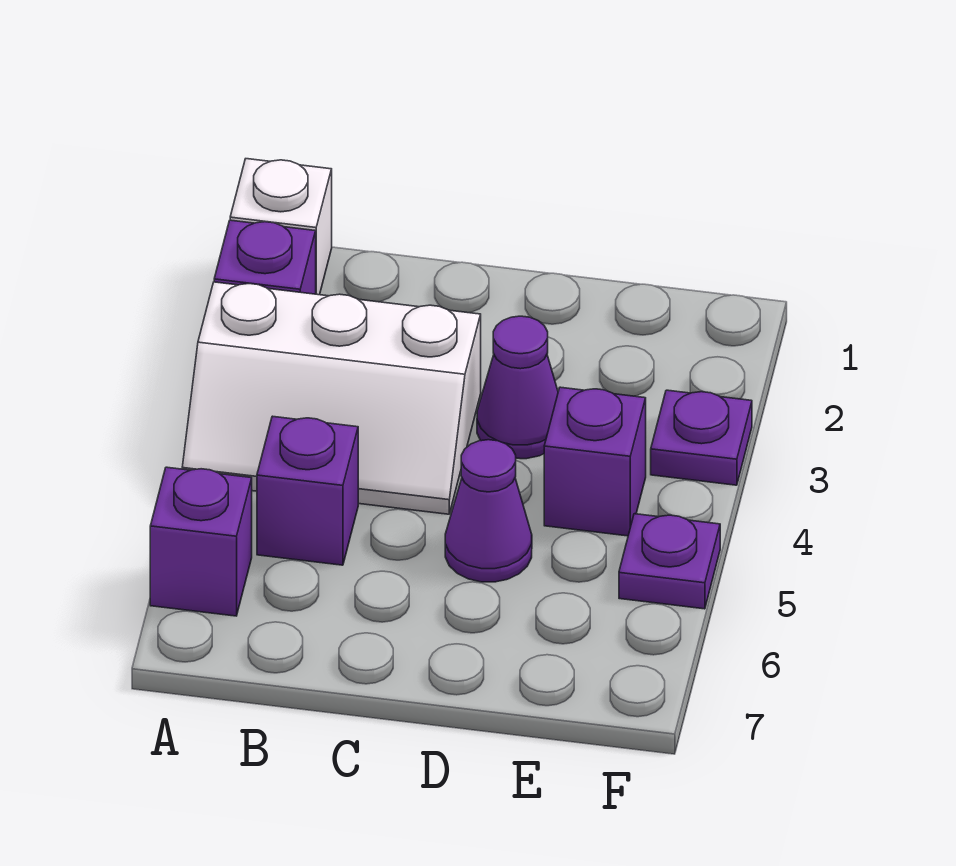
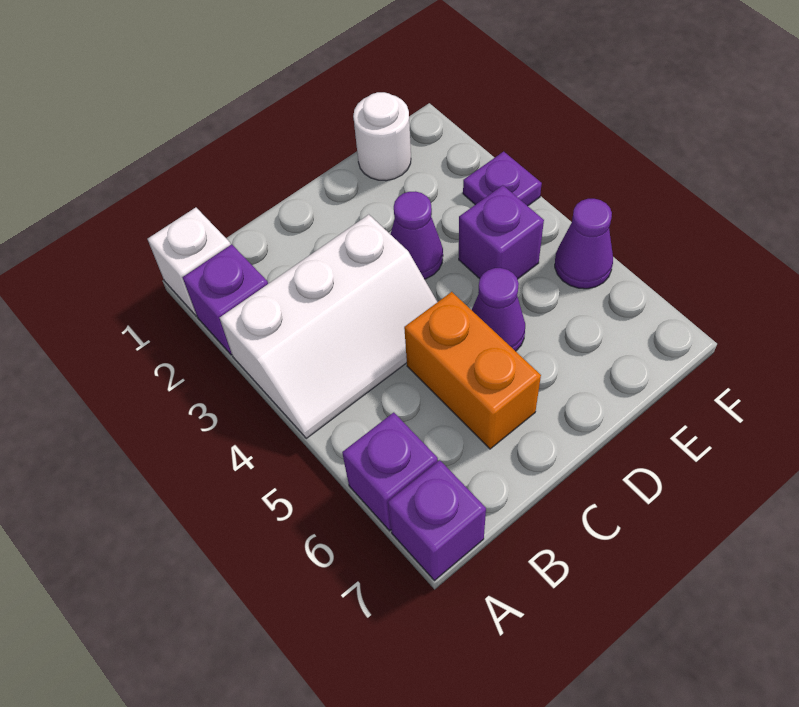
purple brick B5 level 1 -> purple brick A7 level 1
none -> orange brick C5:C6 level 1
none -> white round brick E1 level 1
purple plate F5 level 1 -> purple cone F5 level 1

